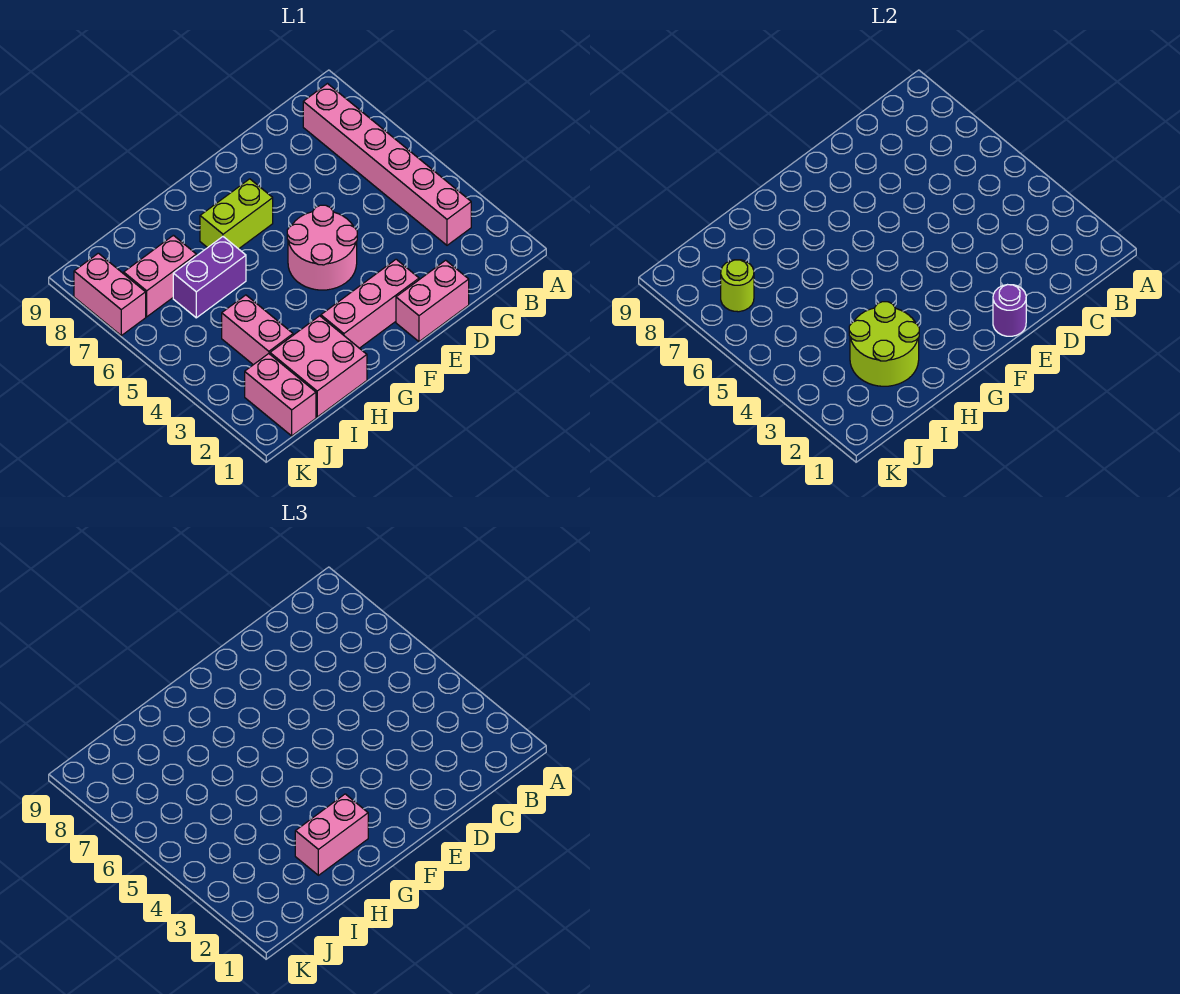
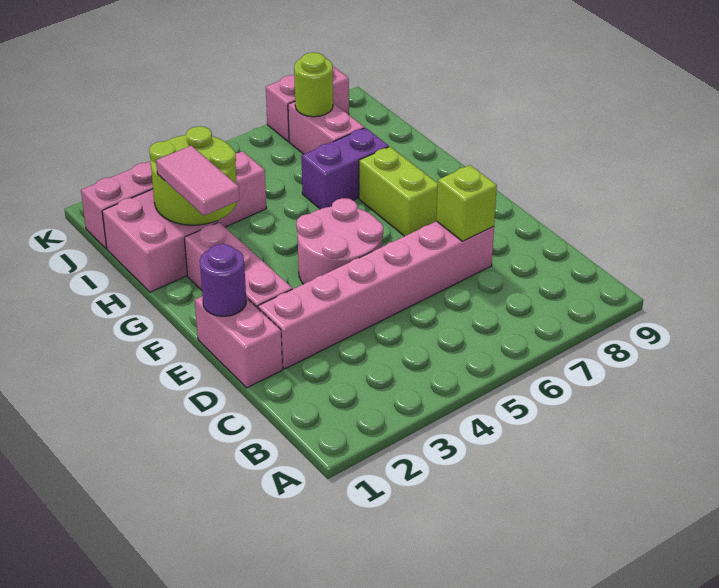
pink brick B3:B8 level 1 -> pink brick D2:D7 level 1
none -> lime brick D7 level 2
pink brick G2:H2 level 3 -> pink tile G2:H2 level 3
purple brick H6:I6 level 1 -> purple brick H6:H7 level 1

